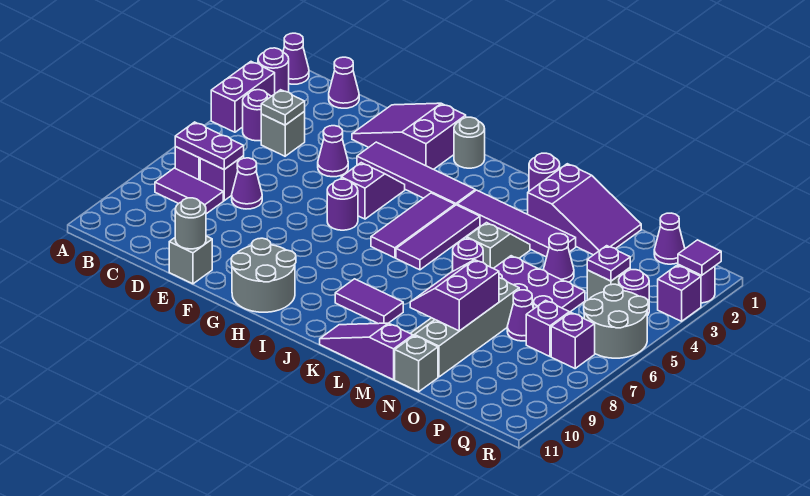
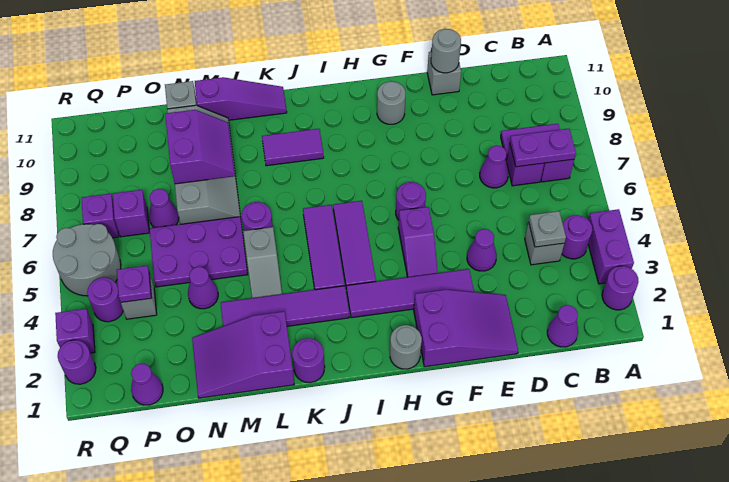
purple cone A1 level 1 -> none
grey round brick G10:H11 level 1 -> grey round brick G10 level 1
purple tile R2 level 2 -> none

